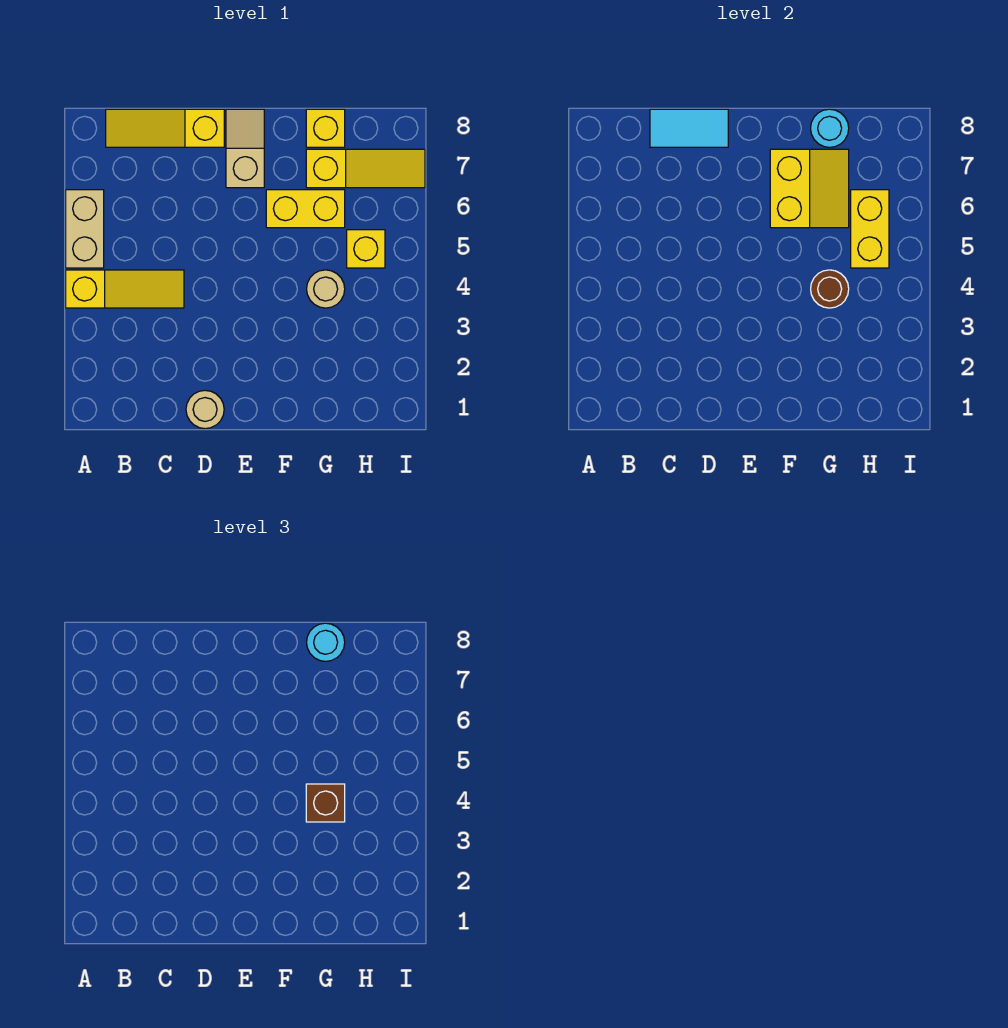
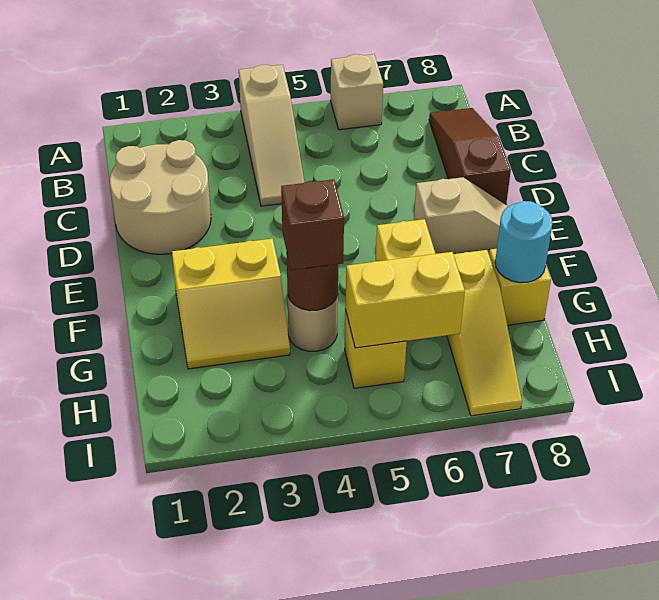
yellow slope A4:C4 level 1 top A -> tan slope A4:C4 level 1 top A
tan brick A5:A6 level 1 -> tan brick A6 level 1
yellow slope B8:D8 level 1 top D -> brown slope B8:D8 level 1 top D
cyan tile C8:D8 level 2 -> none
tan round brick D1 level 1 -> tan round brick C1:D2 level 1
yellow slope F6:G7 level 2 top F -> yellow slope F2:G3 level 1 top F
cyan round brick G8 level 3 -> none

